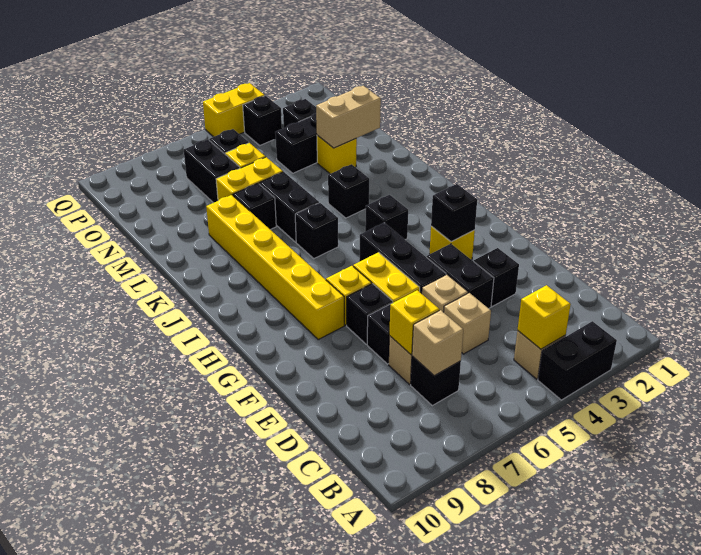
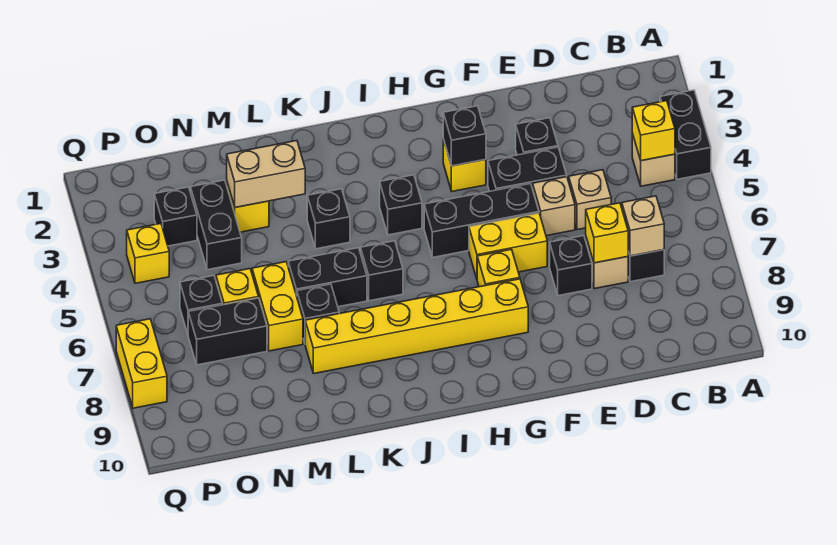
black brick F7 level 1 -> none
tan brick M2:M3 level 2 -> tan brick L3:M3 level 2
black brick P4 level 1 -> yellow brick P4 level 1
yellow brick Q4:Q5 level 1 -> yellow brick Q7:Q8 level 1

